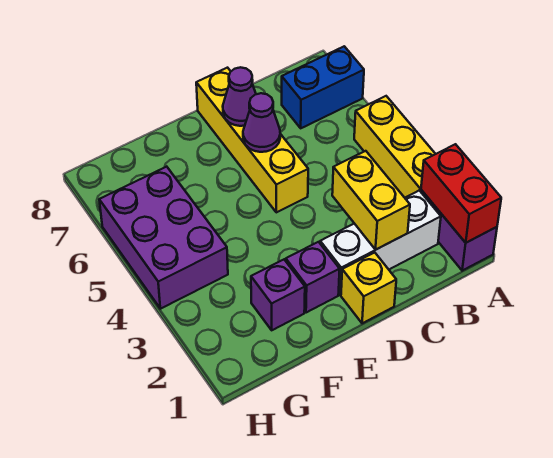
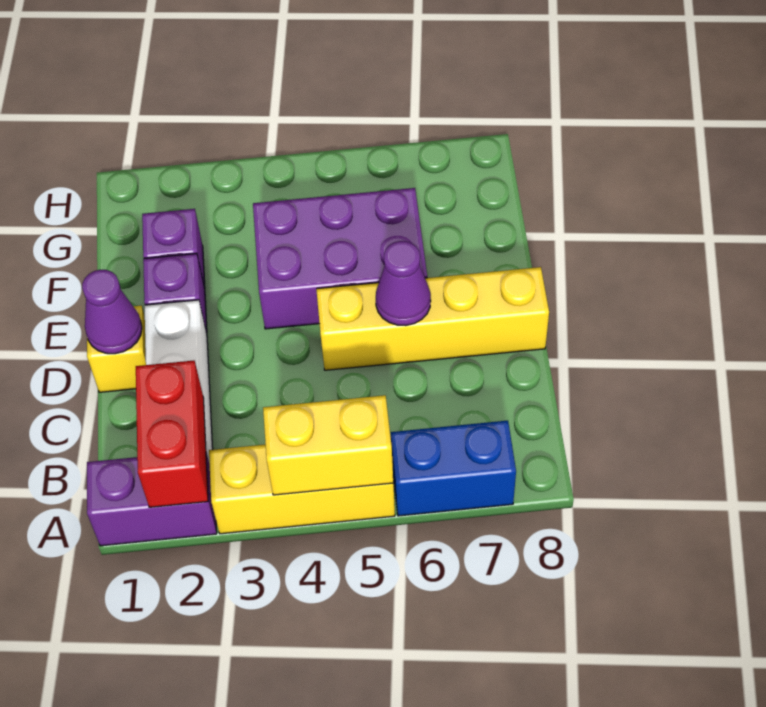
red brick A1:A2 level 2 -> red brick A2:B2 level 2
blue brick A7:B7 level 1 -> blue brick A6:A7 level 1
yellow brick C2:C3 level 2 -> yellow brick A4:A5 level 2
purple cone D7 level 2 -> purple cone D1 level 2
purple brick G4:H6 level 1 -> purple brick E4:F6 level 1

